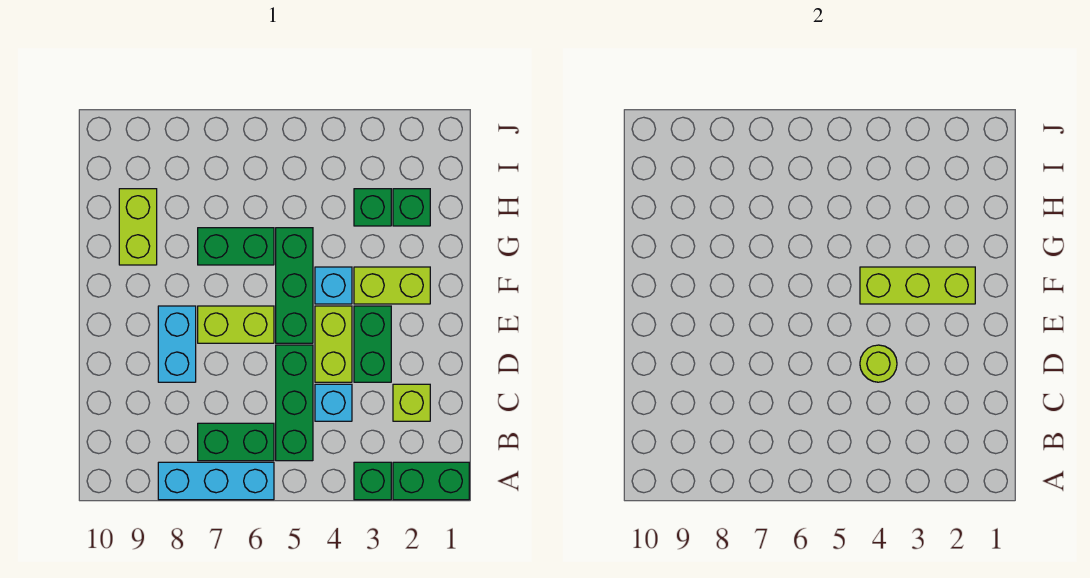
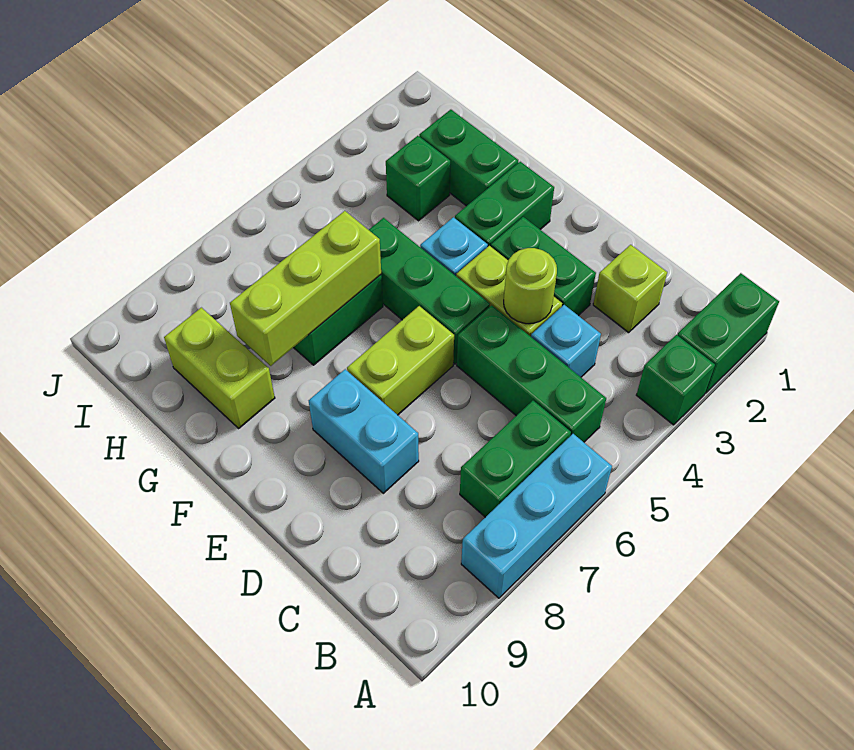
lime brick F2:F3 level 1 -> green brick F2:F3 level 1
lime brick F2:F4 level 2 -> lime brick G6:G8 level 2
green brick H2 level 1 -> green brick G2:H2 level 1

